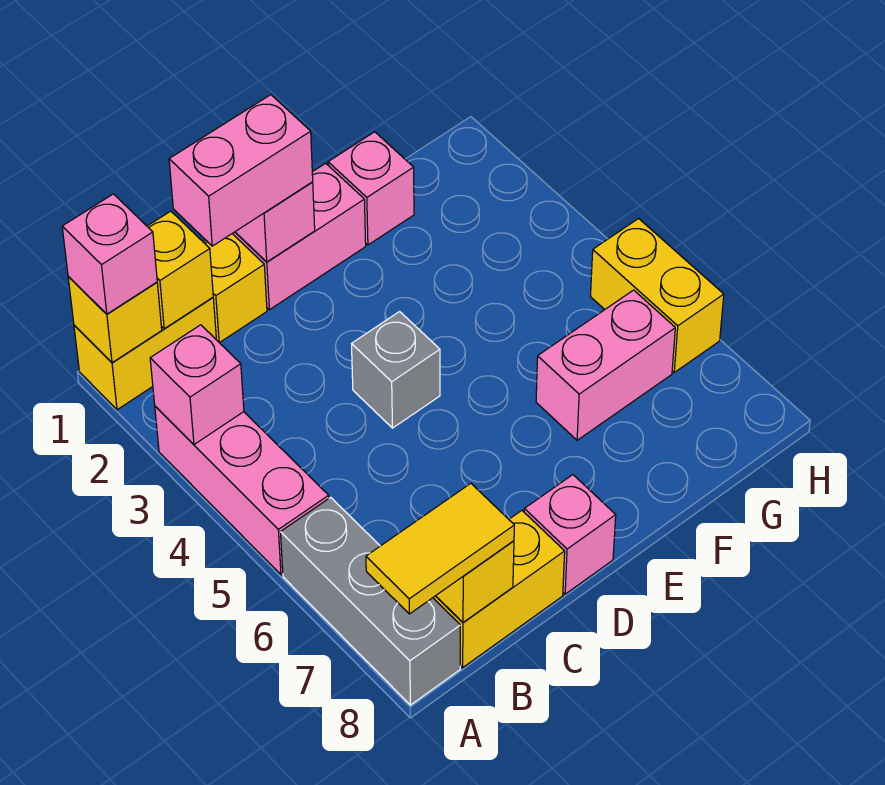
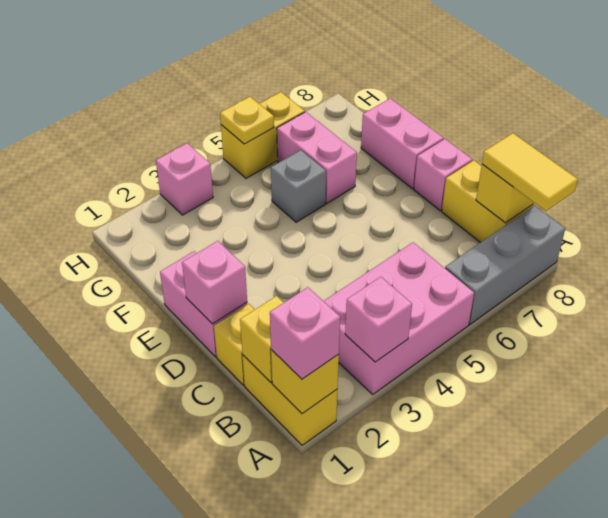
pink brick A3:A5 level 1 -> pink brick A3:B5 level 1
pink brick C1:D1 level 3 -> pink brick E8:F8 level 1
grey brick D4 level 1 -> grey brick F5 level 1
pink brick F1 level 1 -> pink brick H3 level 1
none -> yellow plate H5 level 2

